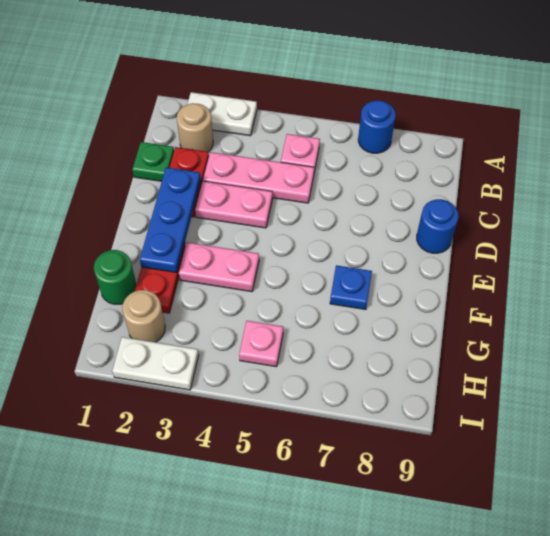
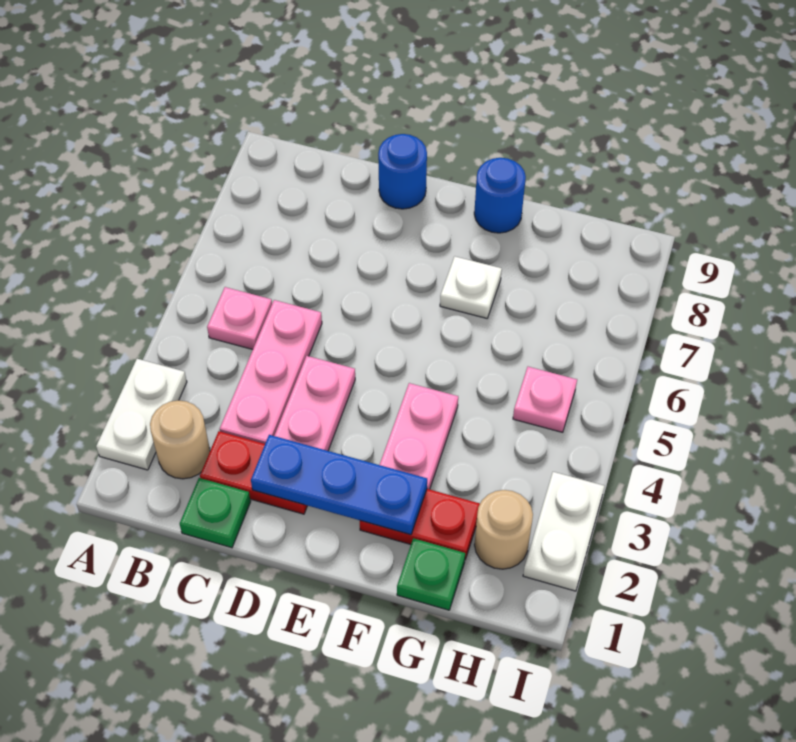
blue round brick A7 level 1 -> blue round brick F9 level 1
blue plate F7 level 1 -> white plate F7 level 1
green round brick G1 level 1 -> green plate G1 level 1

